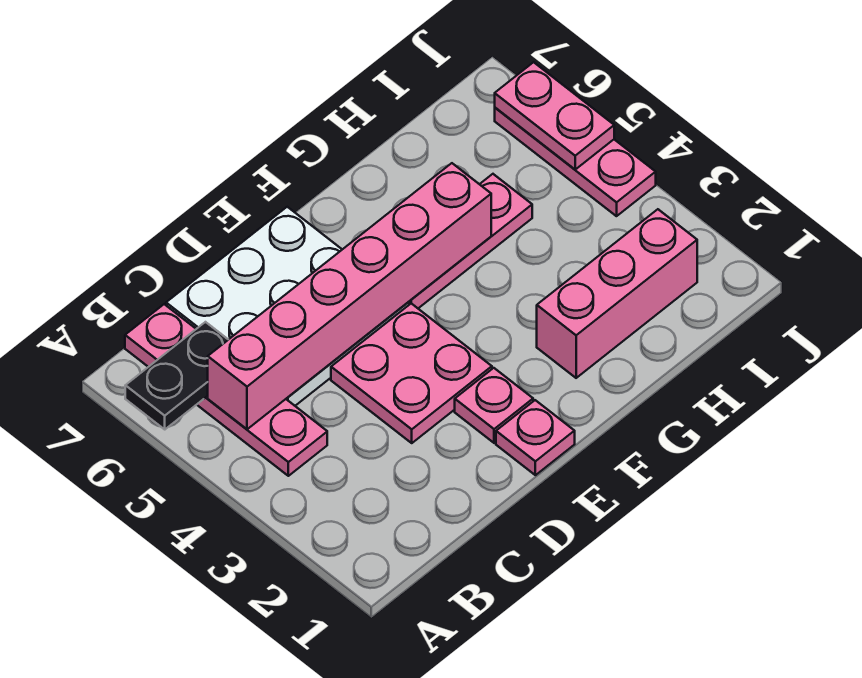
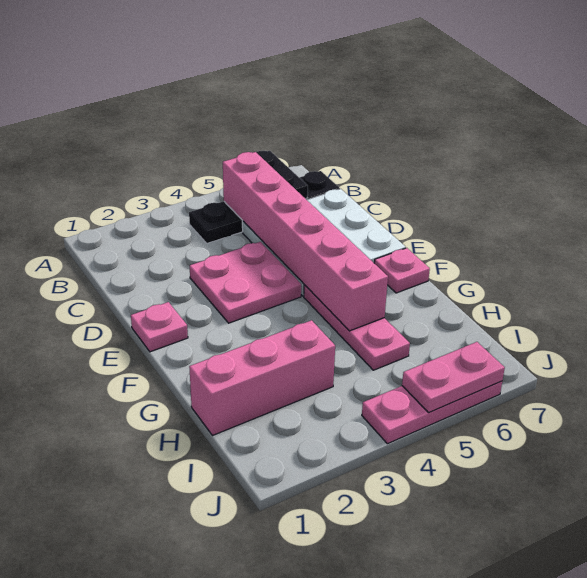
pink plate B4:B7 level 1 -> black plate B4:B7 level 1
pink plate E2 level 1 -> pink plate F7 level 1
pink brick G2:I2 level 1 -> pink brick H1:H3 level 1

